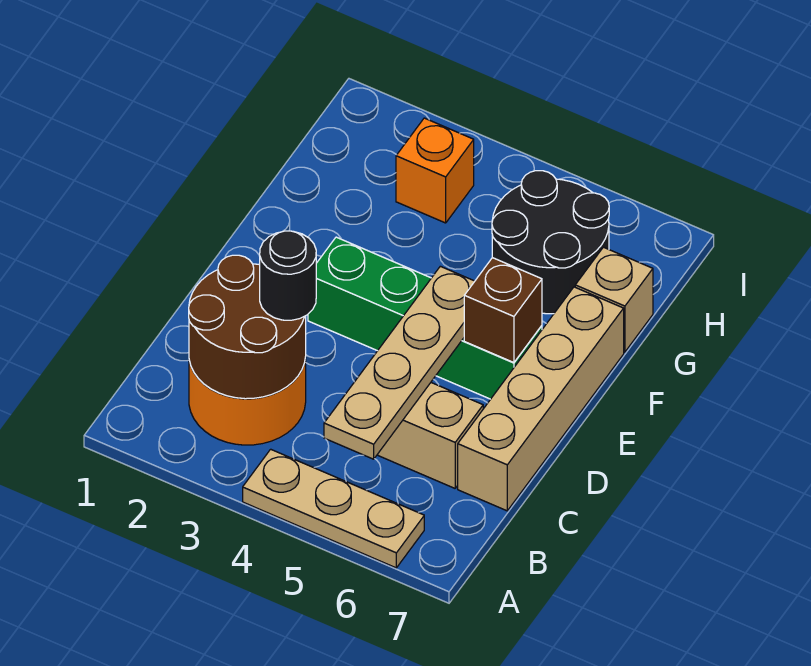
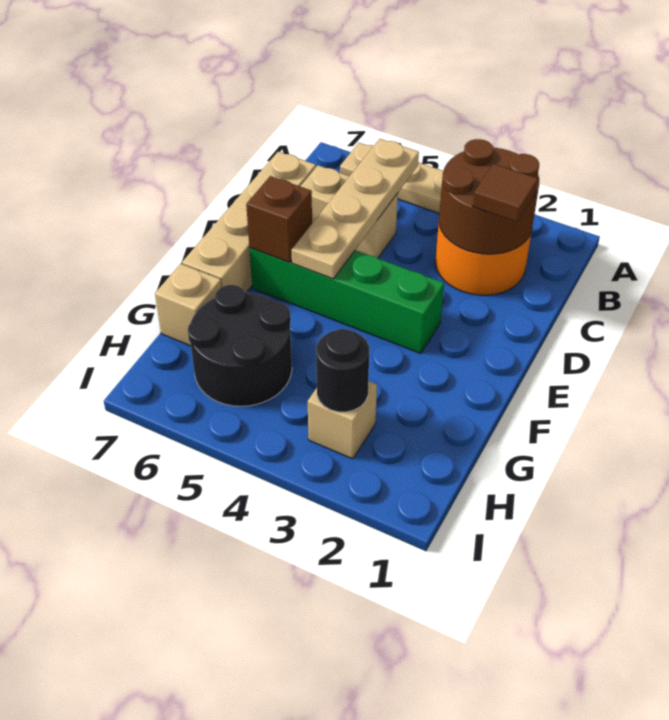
none -> brown tile C2 level 3
black round brick C3 level 3 -> black round brick H3 level 2
orange brick H3 level 1 -> tan brick H3 level 1

